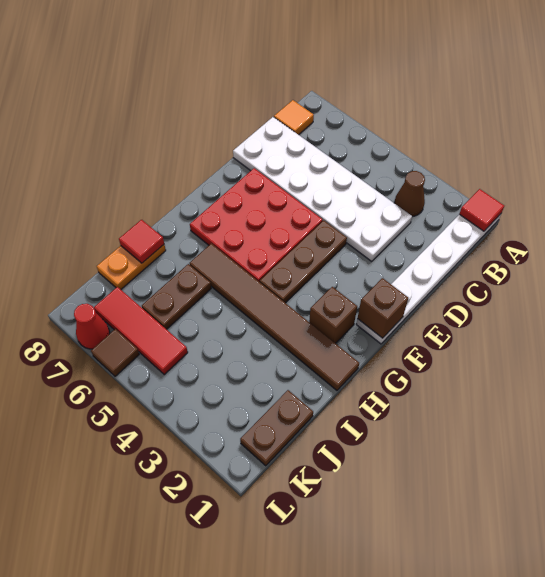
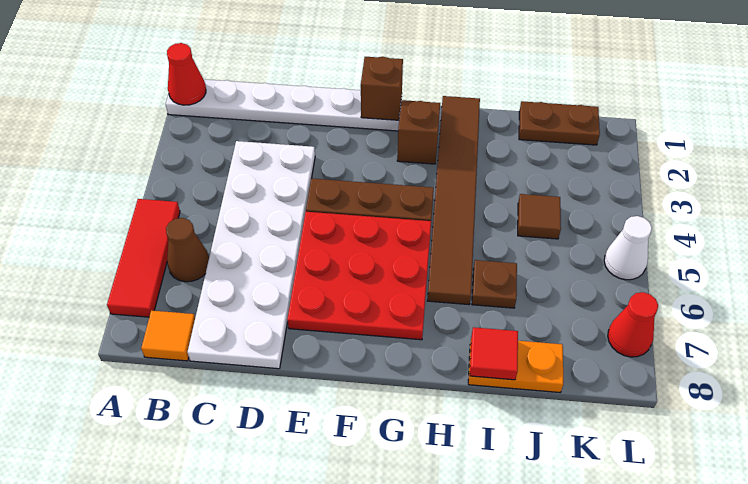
red tile A1 level 2 -> red cone A1 level 2
brown cone B3 level 1 -> brown cone B6 level 1
brown plate I6:J6 level 1 -> brown plate I6 level 1
red tile K5:K7 level 1 -> red tile A5:A7 level 1
none -> white cone L5 level 1
brown tile L6 level 1 -> brown tile J4 level 1

